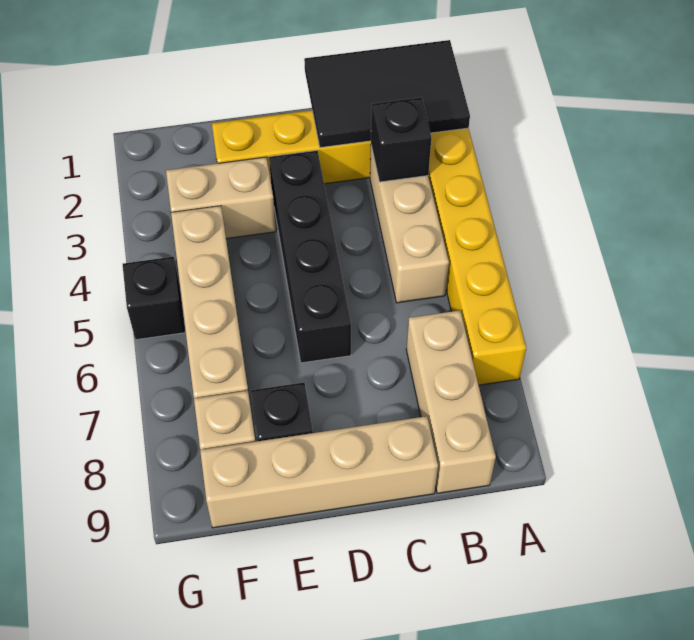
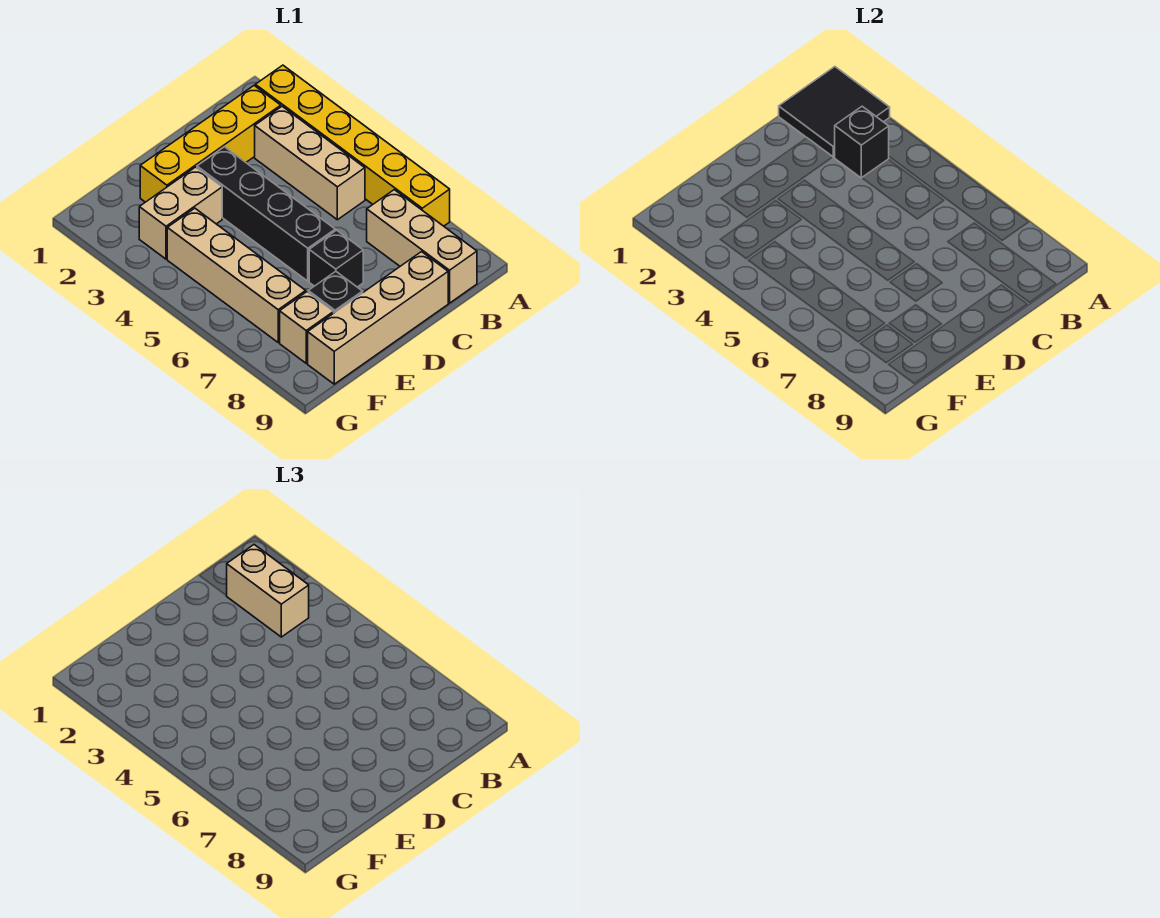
black tile A1:C2 level 2 -> black tile A1:B2 level 2
none -> tan brick B2:B3 level 3
black brick G5 level 1 -> black brick D7 level 1

